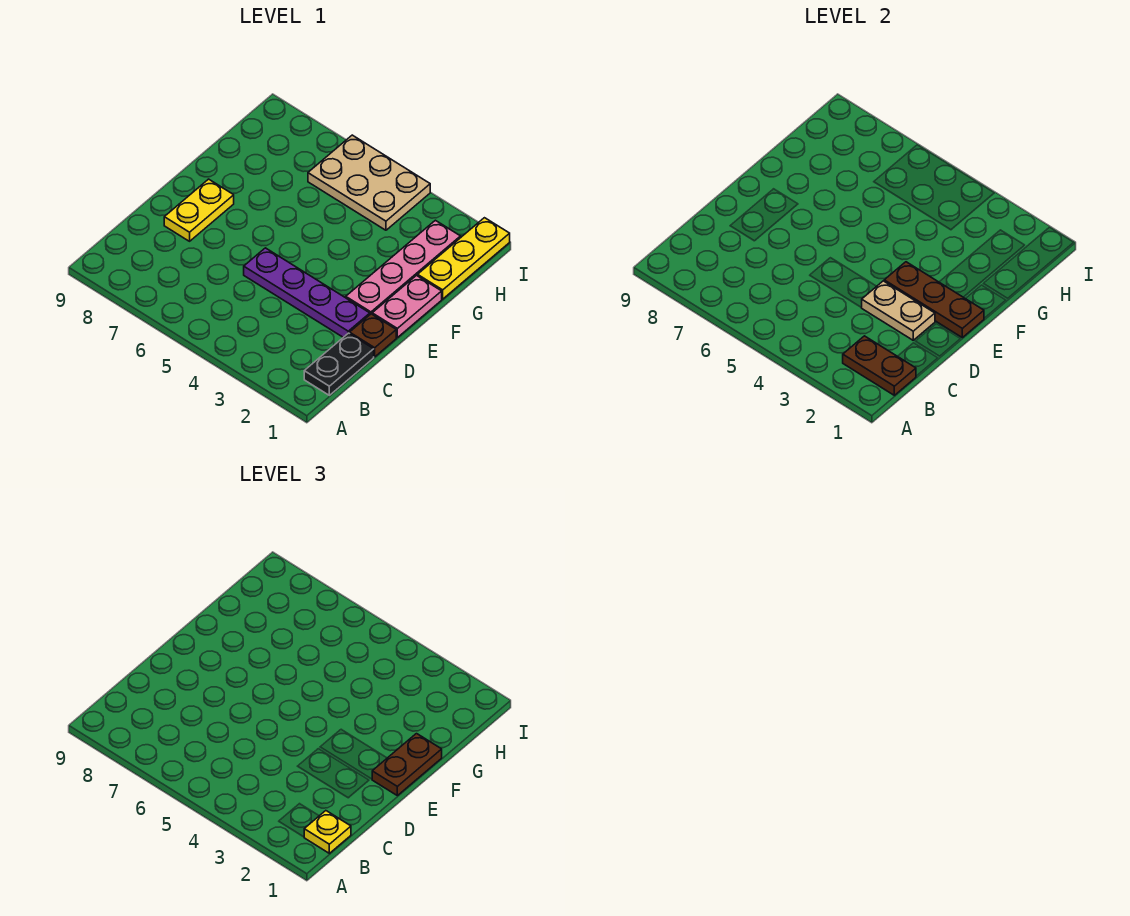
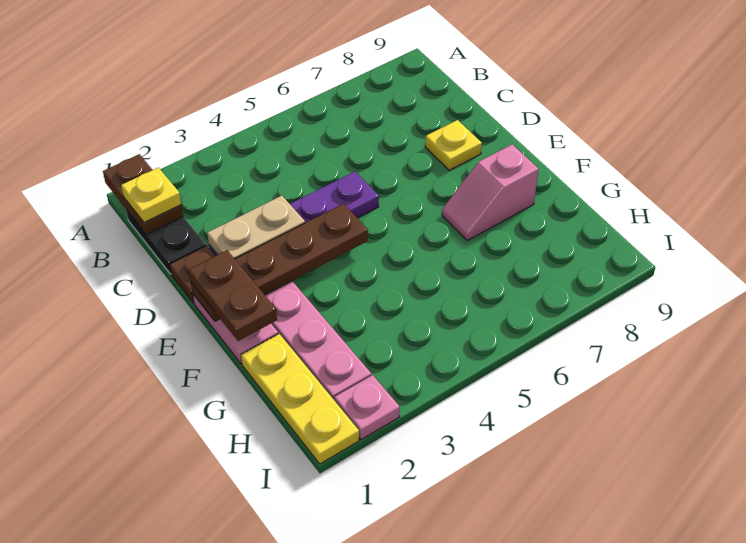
brown plate B1:B2 level 2 -> brown plate A1:B1 level 2
yellow plate D8:E8 level 1 -> yellow plate D8 level 1
brown plate E1:E3 level 2 -> brown plate E1:E4 level 2
none -> pink slope F7:F8 level 1 top 8
tan plate H4:I6 level 1 -> none
none -> pink plate I2 level 1

